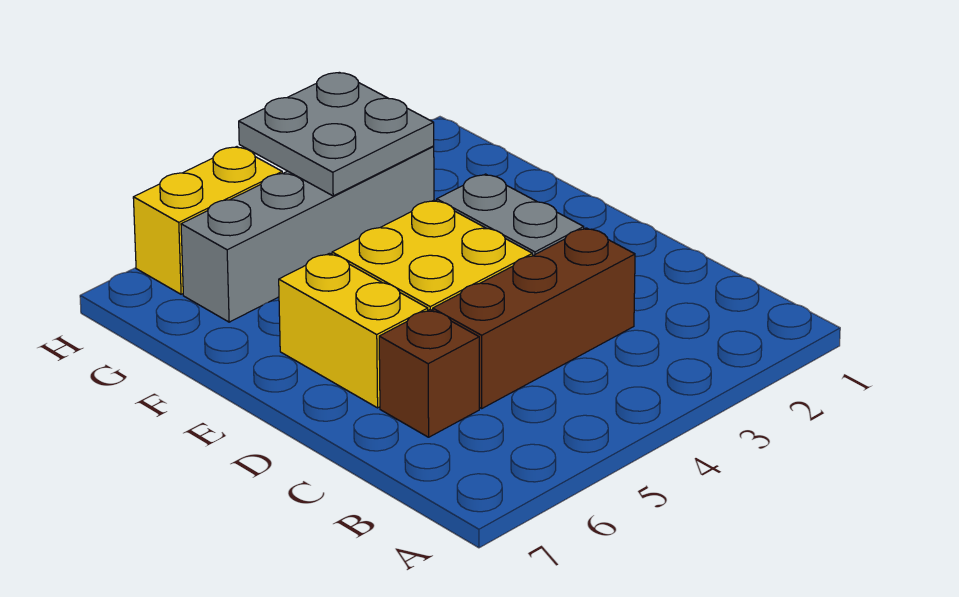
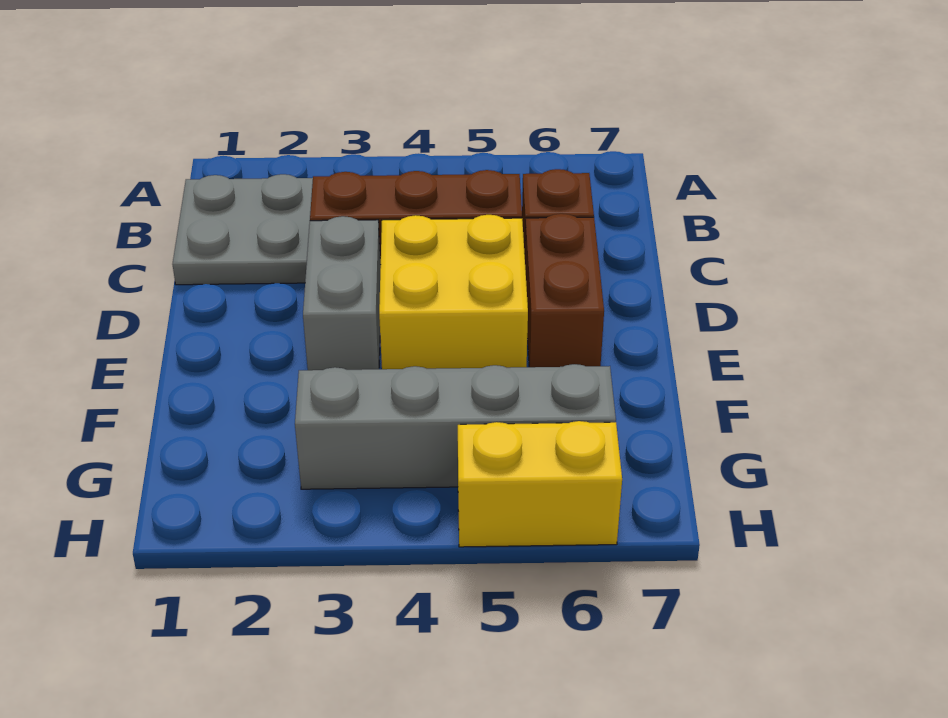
yellow brick D6:E6 level 1 -> brown brick D6:E6 level 1
grey plate G3:H4 level 2 -> grey plate B1:C2 level 1

